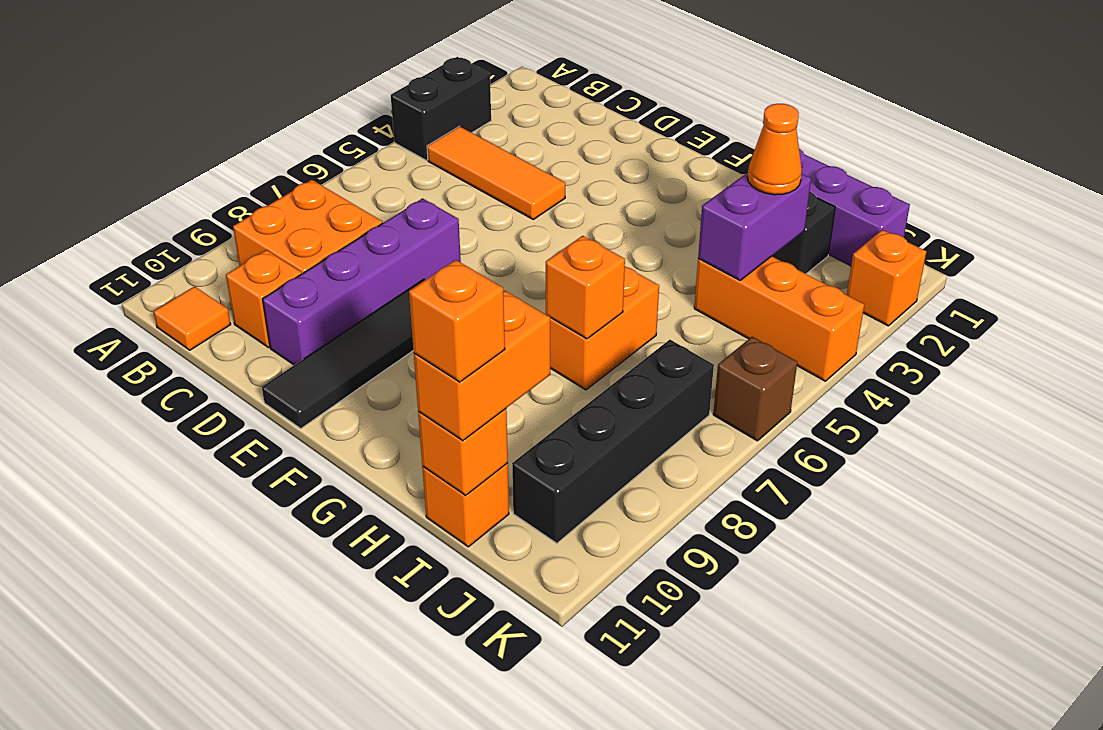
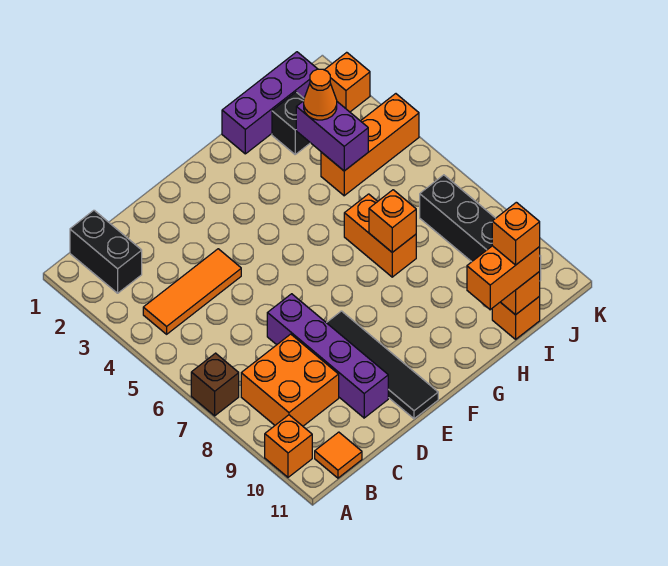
black brick A3:A4 level 1 -> black brick B1:B2 level 1
orange brick C10 level 1 -> orange brick A10 level 1
orange brick I10:I11 level 3 -> orange brick H11:I11 level 3
brown brick K6 level 1 -> brown brick A7 level 1

